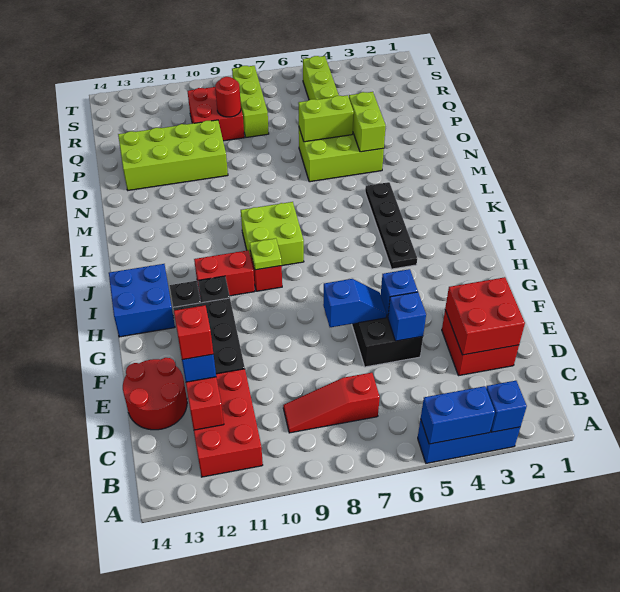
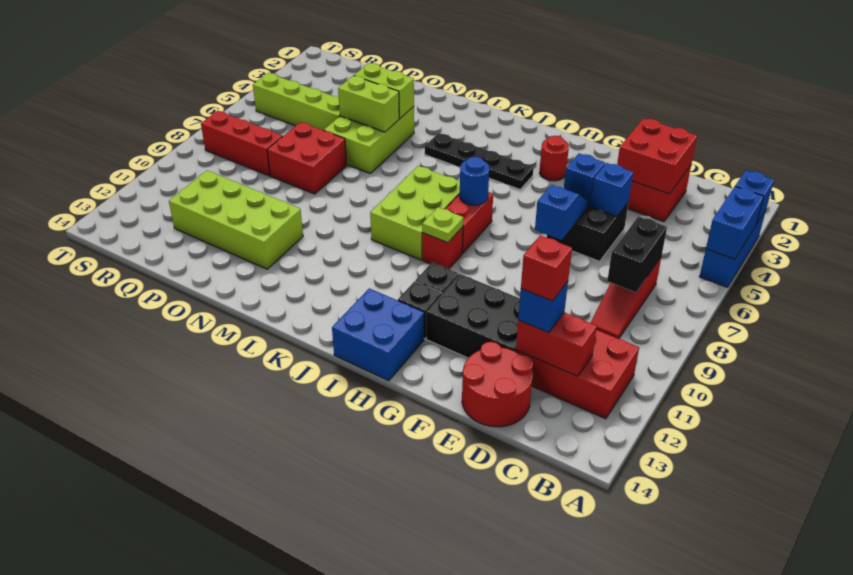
none -> black brick C7:C8 level 2
none -> blue round brick I7 level 2
red brick I10:I11 level 1 -> red brick I7:I8 level 1
lime brick J8:K9 level 1 -> lime brick J7:K9 level 1
lime brick O5:O6 level 2 -> lime brick N5:O5 level 2
lime brick O10:P13 level 1 -> lime brick N11:Q12 level 1
lime brick Q8:S8 level 1 -> red brick Q8:S8 level 1
red brick Q9:R10 level 1 -> red brick O7:P8 level 1
red round brick Q9 level 2 -> red round brick H3 level 1

